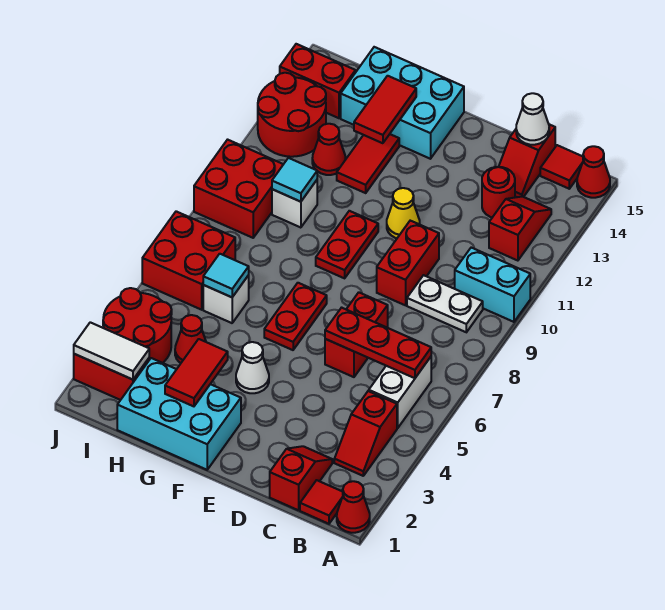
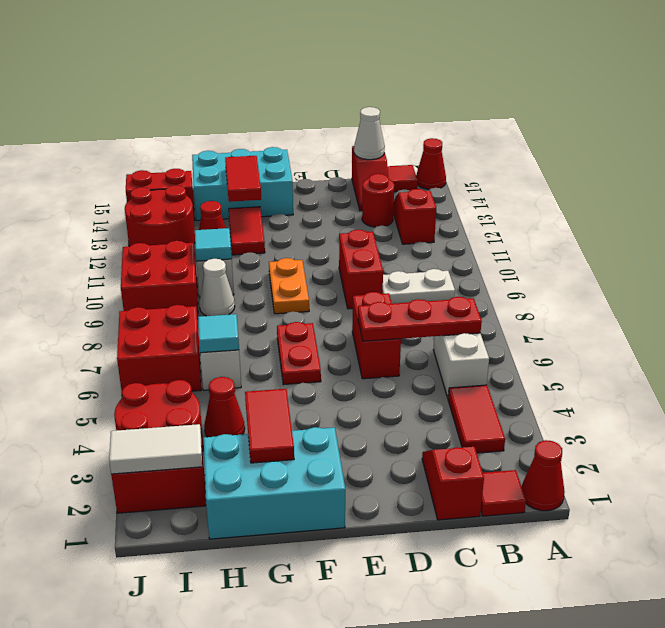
cyan brick A10:B10 level 1 -> none
red slope B3:B4 level 1 top 4 -> red tile B3:B4 level 1
yellow cone E11 level 1 -> none
white cone F4 level 1 -> white cone H9 level 1
red plate F9:F10 level 1 -> orange plate F9:F10 level 1

